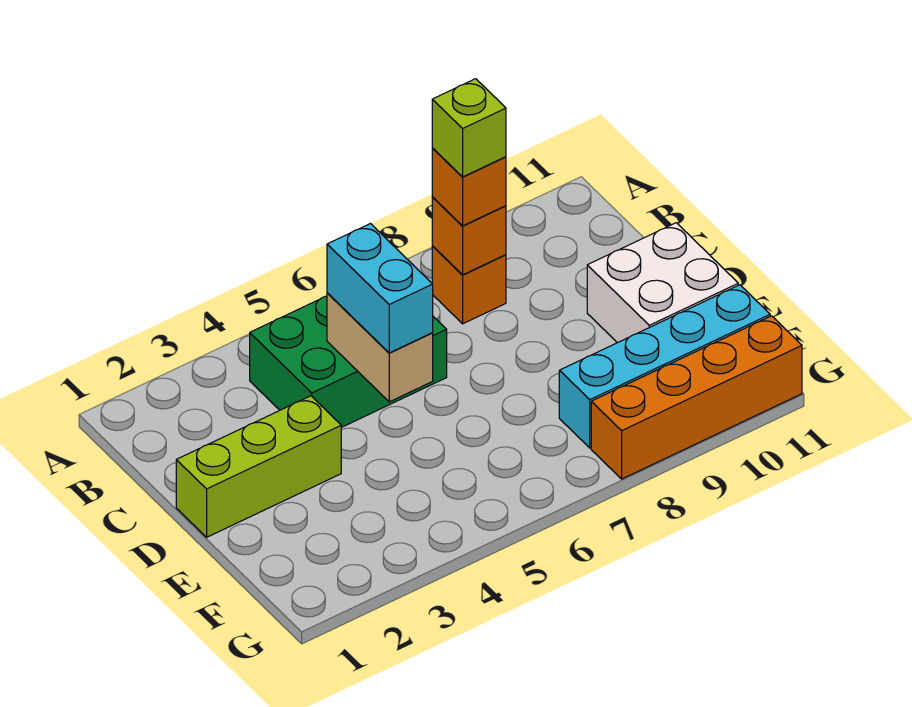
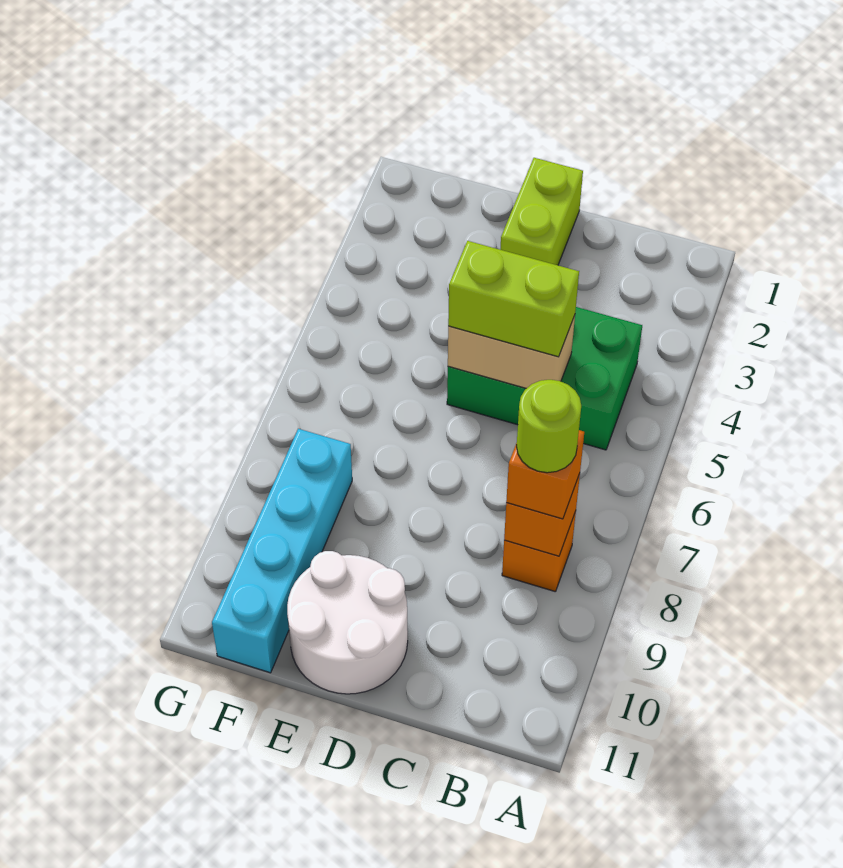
green brick B4:C6 level 1 -> green brick B4:D5 level 1
lime brick B8 level 4 -> lime round brick B8 level 4
cyan brick C5:D5 level 3 -> lime brick C5:D5 level 3
lime brick D1:D3 level 1 -> lime brick D1:D2 level 1
white brick D10:E11 level 1 -> white round brick D10:E11 level 1
orange brick G8:G11 level 1 -> none

